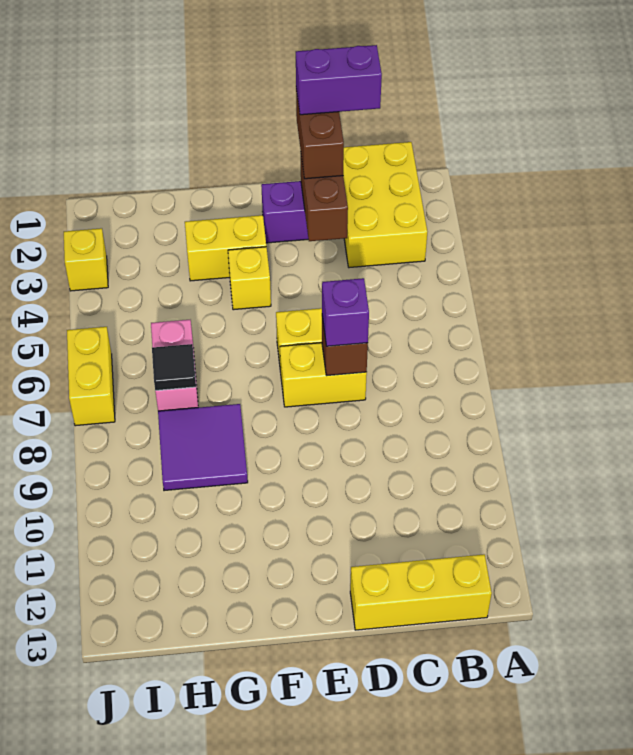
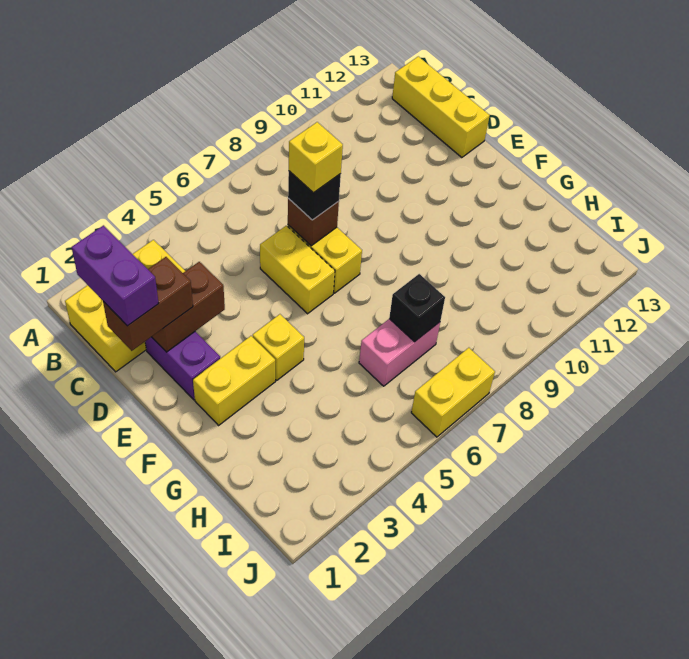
purple brick D7 level 3 -> black brick D7 level 3
yellow brick F3:G3 level 1 -> yellow brick F2:F3 level 1
purple tile G8:H9 level 1 -> none
black tile H7 level 2 -> black brick H7 level 2
yellow brick J3 level 1 -> yellow brick D7 level 4

